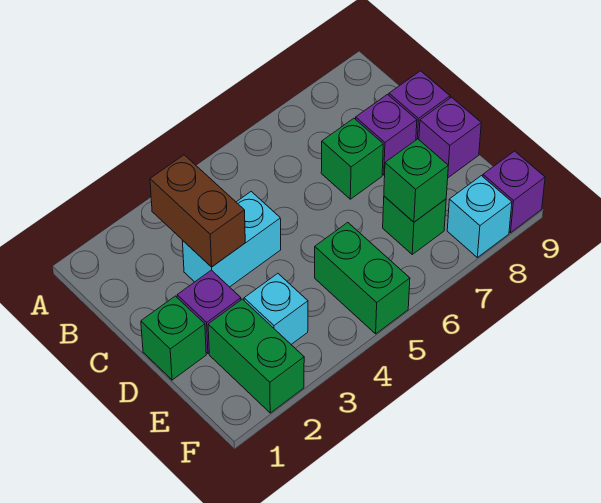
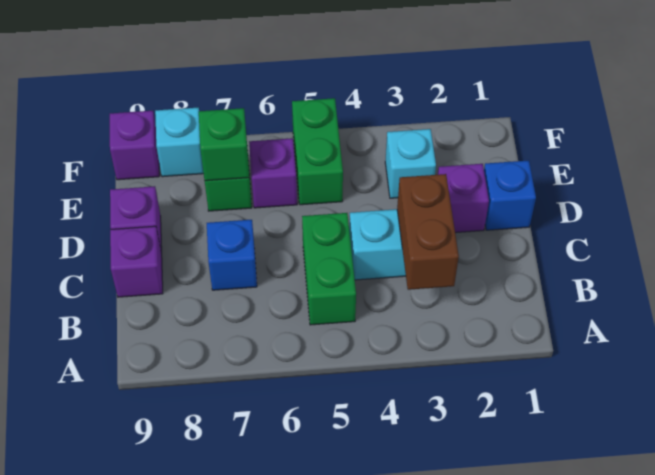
green brick C7 level 1 -> blue brick C7 level 1
purple brick C8 level 1 -> purple brick E6 level 1
green brick D1 level 1 -> blue brick D1 level 1
green brick E2:F2 level 1 -> green brick B5:C5 level 1

